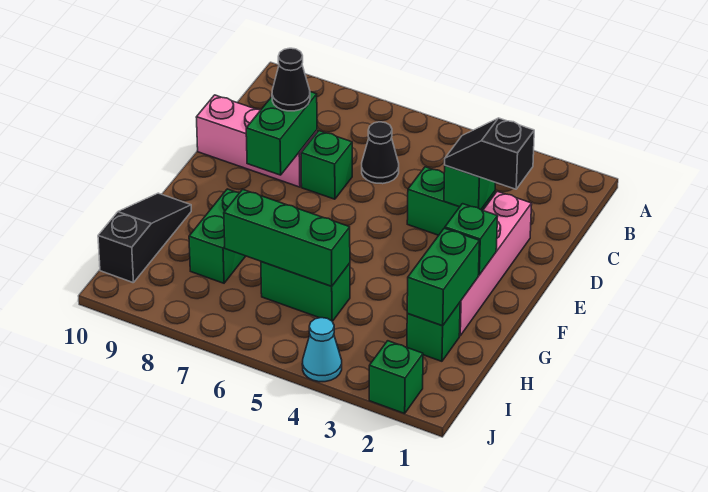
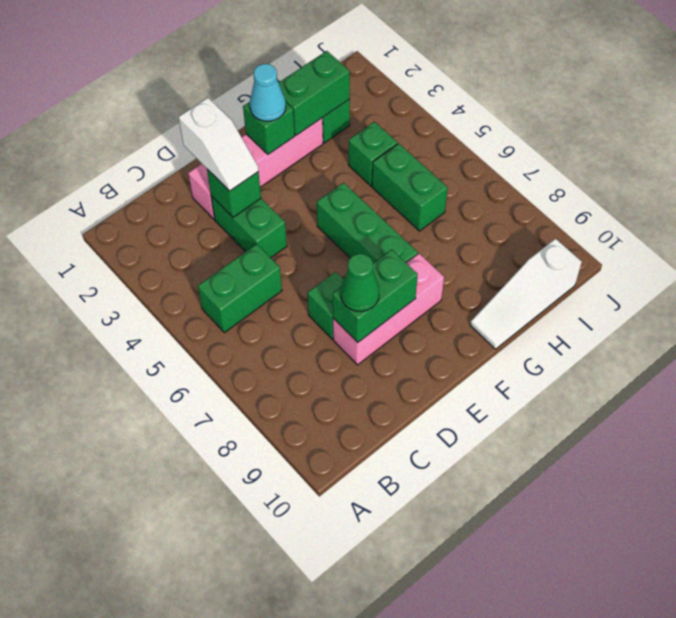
black cone C6 level 1 -> none
black slope D2:D3 level 3 top 2 -> white slope D2:D3 level 3 top 2
pink brick D8:D10 level 1 -> pink brick D8:F8 level 1
black cone D8 level 3 -> green cone D8 level 3
green brick G8:H8 level 1 -> green brick B5:C5 level 1
black slope G10:I10 level 1 top I -> white slope G10:I10 level 1 top I
green brick H5:H7 level 2 -> green brick F5:F7 level 1
green brick J2 level 1 -> green brick H4 level 1
cyan cone J4 level 1 -> cyan cone F2 level 3

